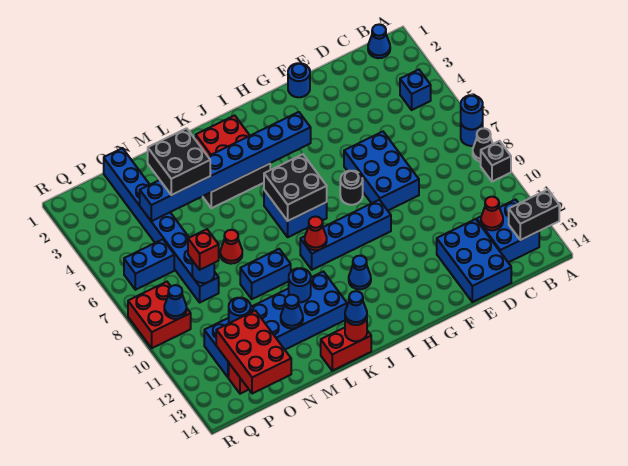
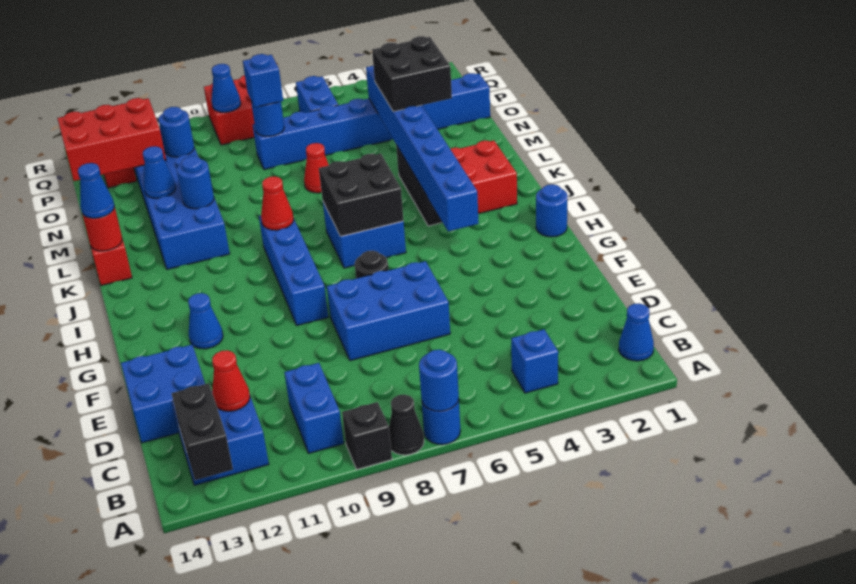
blue brick D12:E14 level 1 -> blue brick D13:E14 level 1
blue round brick F1 level 1 -> blue round brick H1 level 1
blue cone I11 level 1 -> blue cone G12 level 1
blue brick L9:M9 level 1 -> blue brick B10:C10 level 1
red brick O8 level 3 -> blue brick O8 level 3

